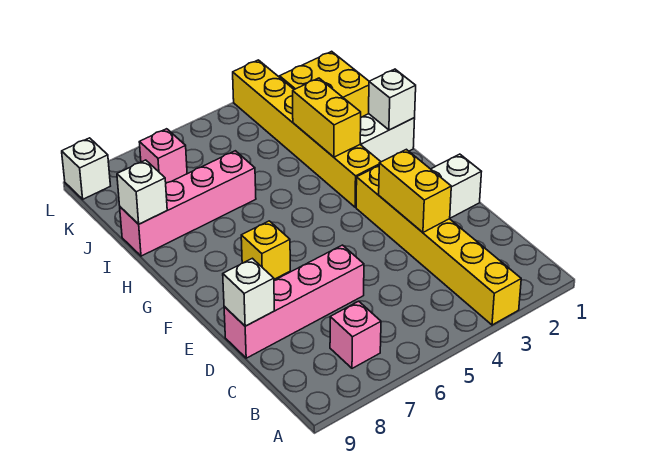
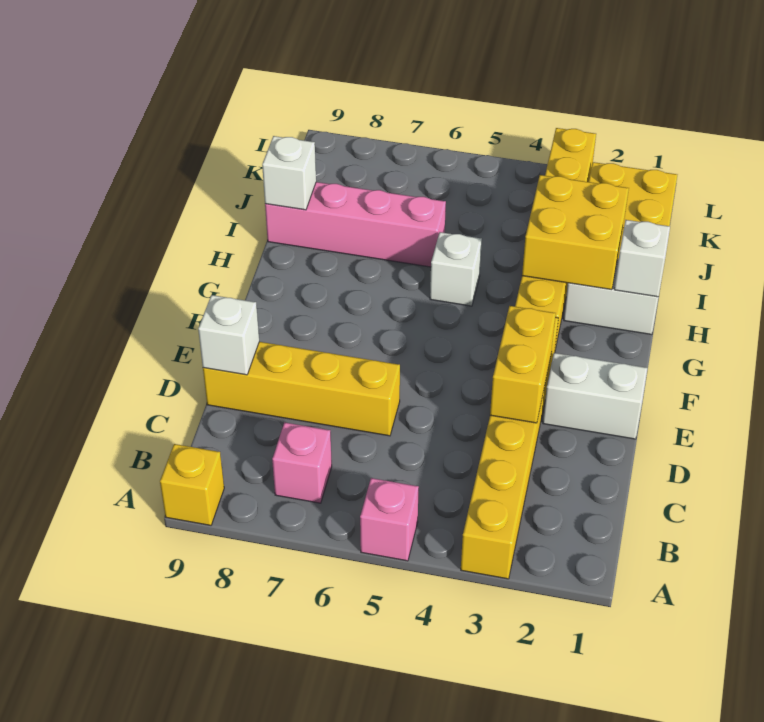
pink brick D6:D9 level 1 -> yellow brick D6:D9 level 1
yellow brick F7 level 1 -> yellow brick A9 level 1
yellow brick H3:I3 level 2 -> yellow brick H2:I3 level 2
pink brick K7 level 1 -> pink brick A5 level 1
white brick L9 level 1 -> white brick H5 level 1

